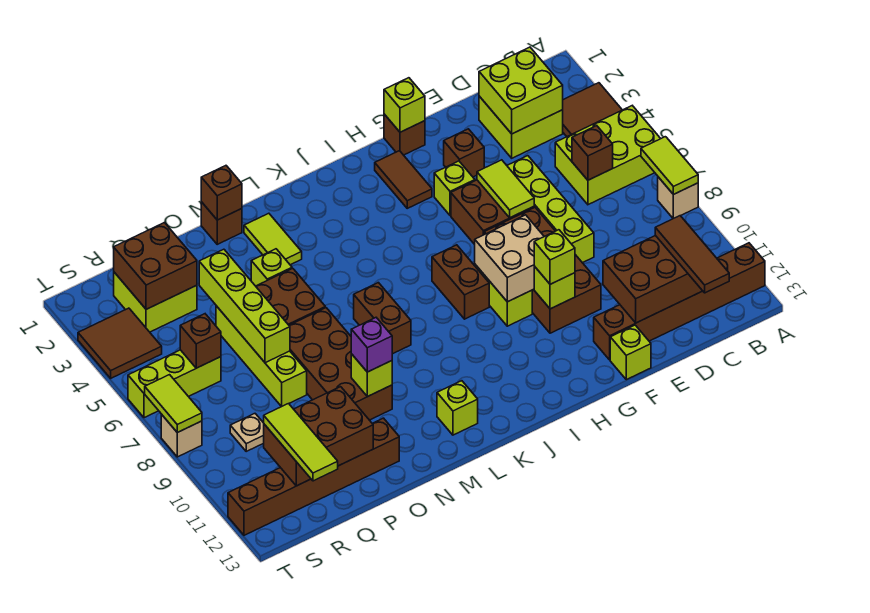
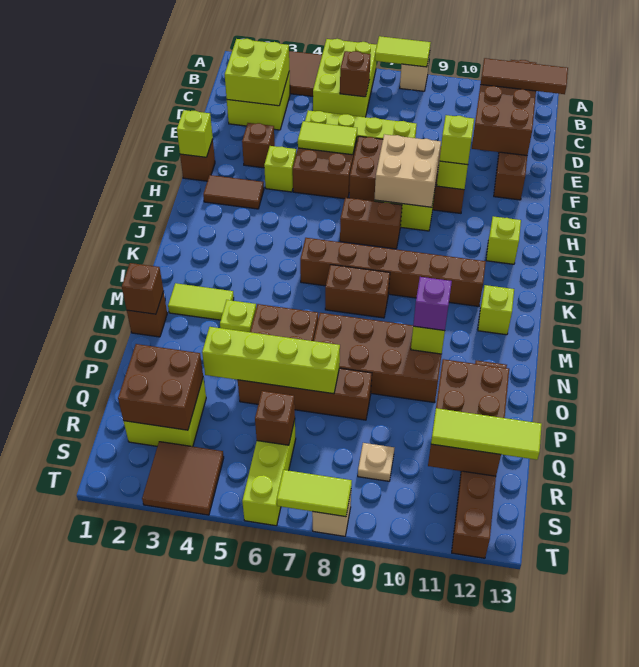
lime brick F13 level 1 -> lime brick I12 level 1
none -> brown brick K6:K11 level 1
lime brick P5:P8 level 1 -> brown brick P5:P8 level 1

